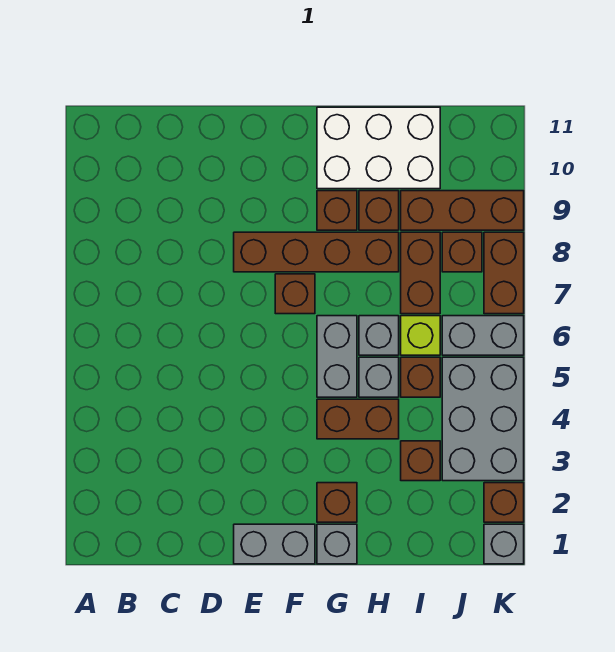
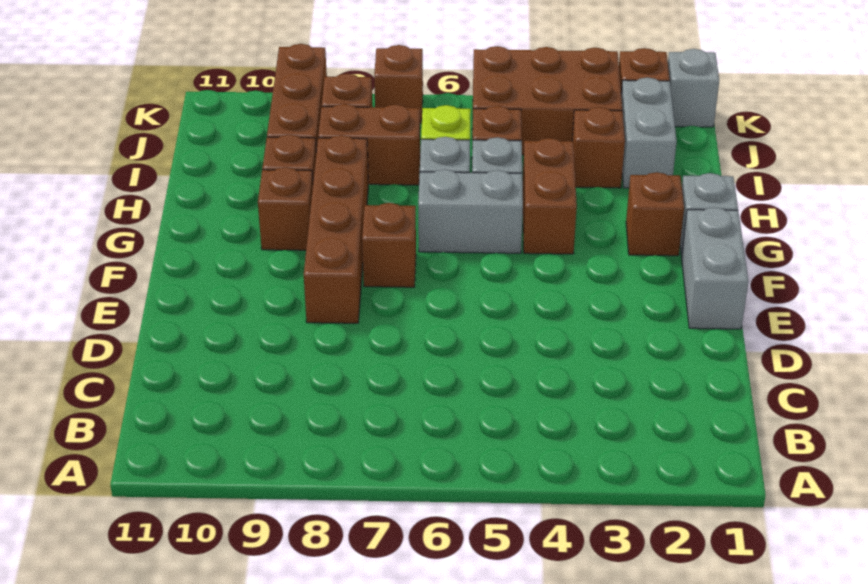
white brick G10:I11 level 1 -> none
grey brick J3:K5 level 1 -> brown brick J3:K5 level 1
grey brick J6:K6 level 1 -> grey brick I2:J2 level 1
brown brick K7:K8 level 1 -> brown brick K7 level 1

